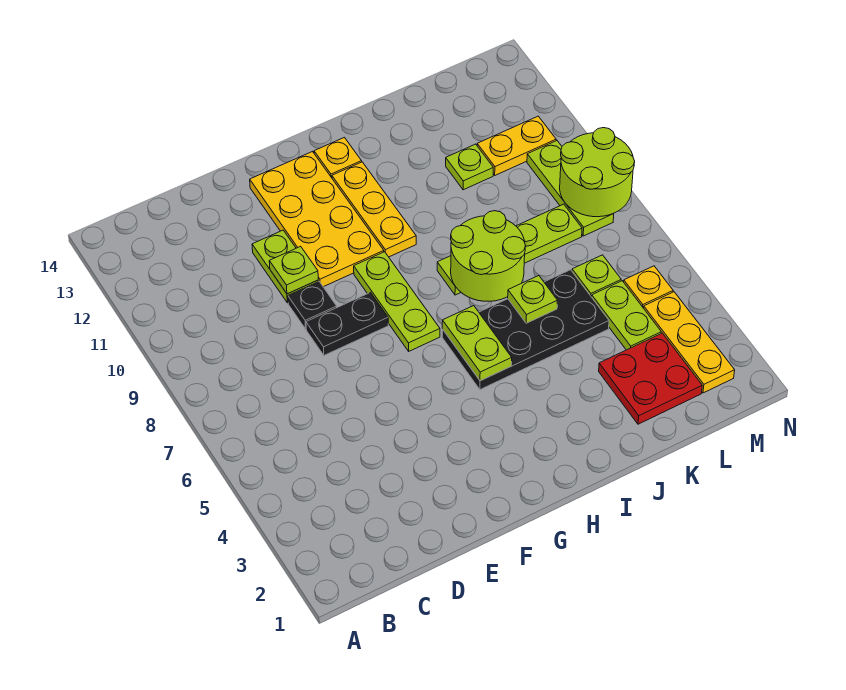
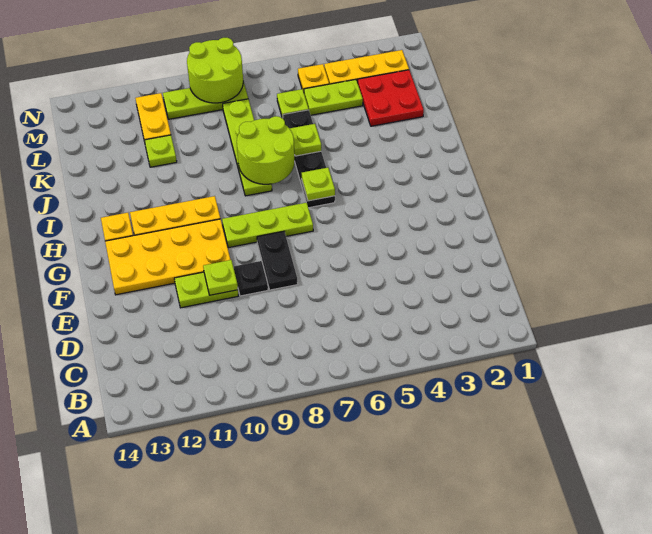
black plate H5:K6 level 1 -> black plate H6:K6 level 1
lime plate H5:H6 level 2 -> lime plate H6 level 2

